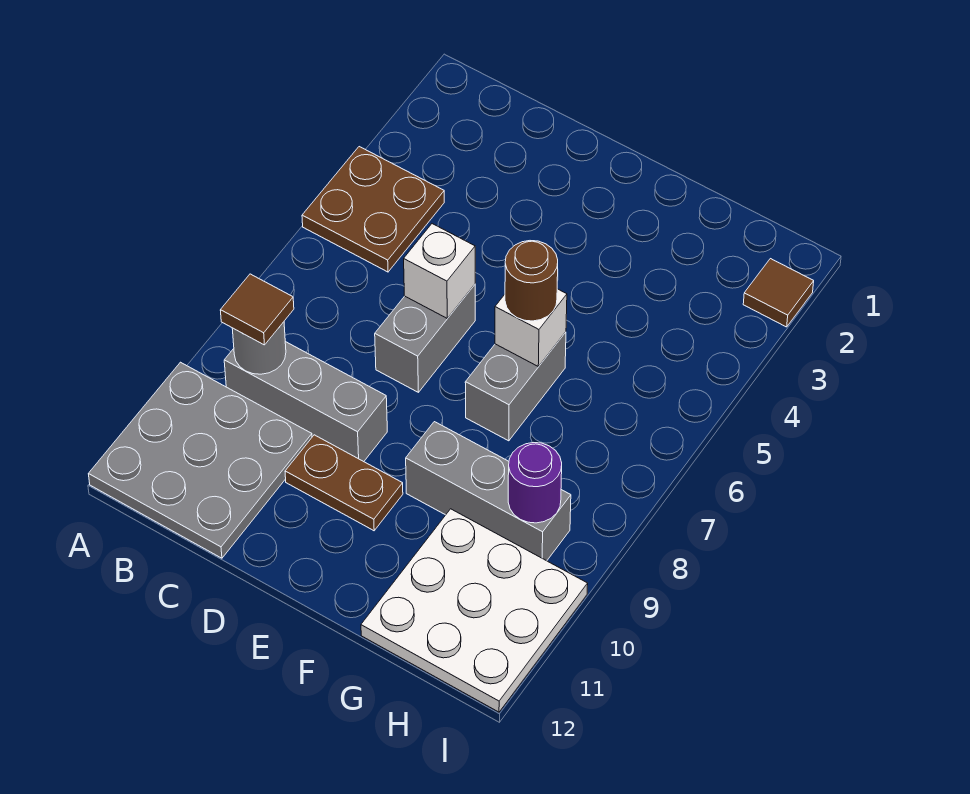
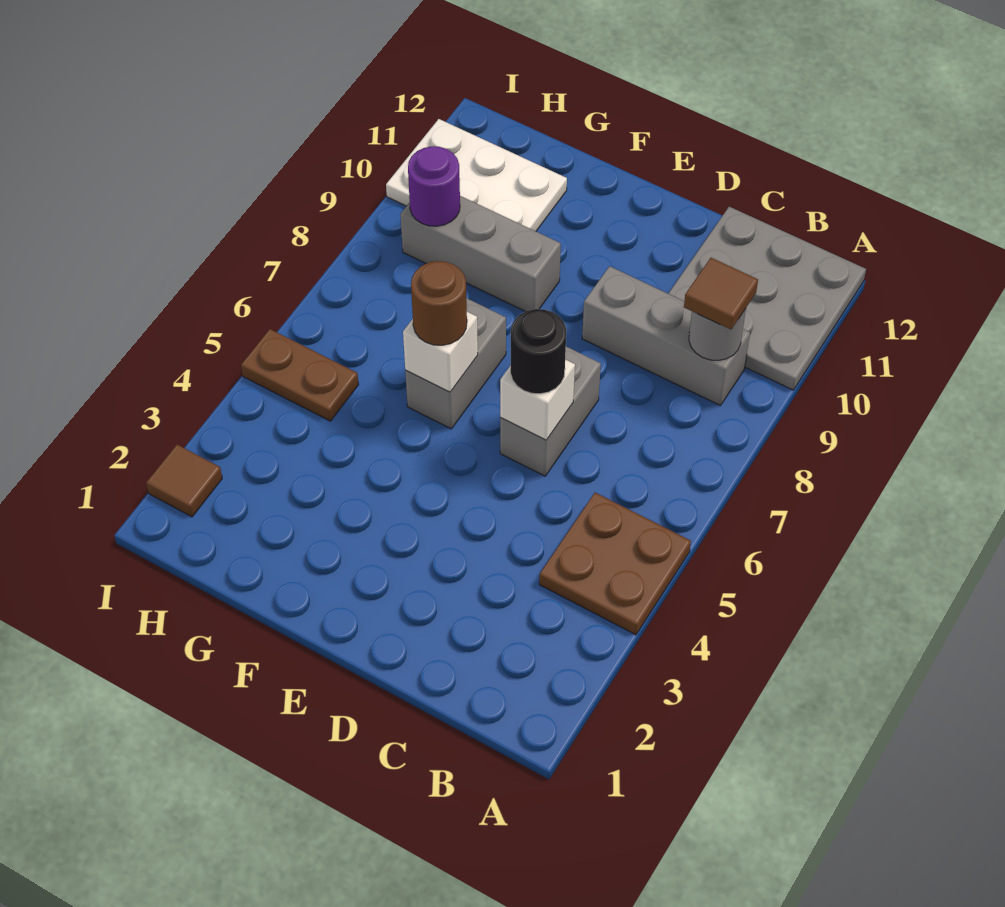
none -> black round brick D6 level 3
brown plate D10:E10 level 1 -> brown plate H5:I5 level 1
white plate G10:I12 level 1 -> white plate G10:I11 level 1

